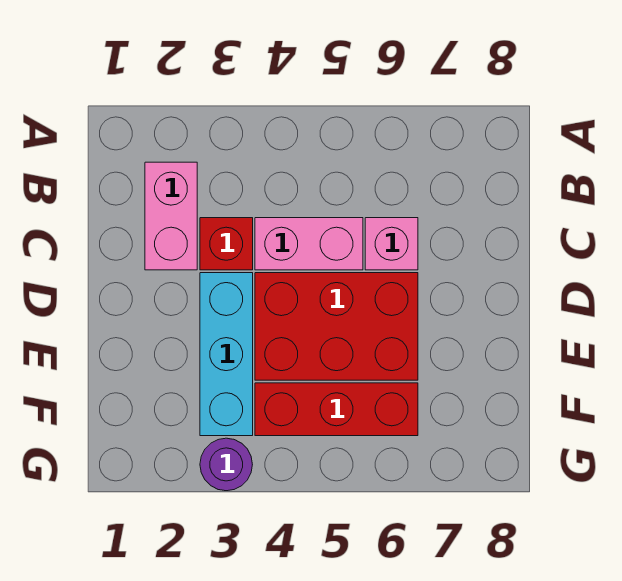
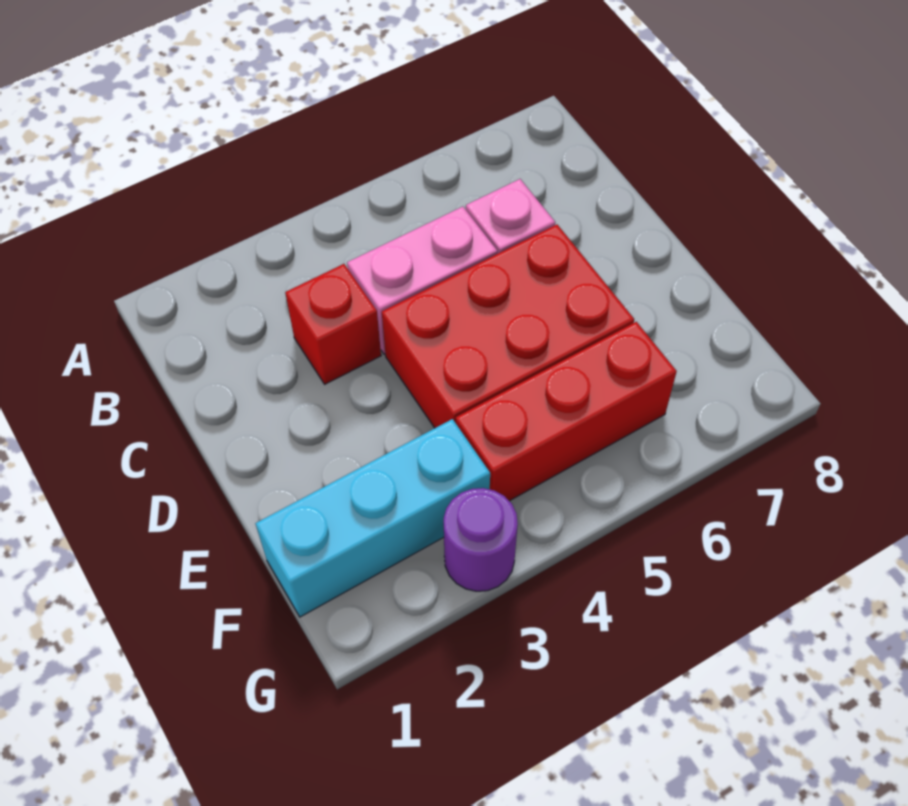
pink brick B2:C2 level 1 -> none
cyan brick D3:F3 level 1 -> cyan brick F1:F3 level 1

